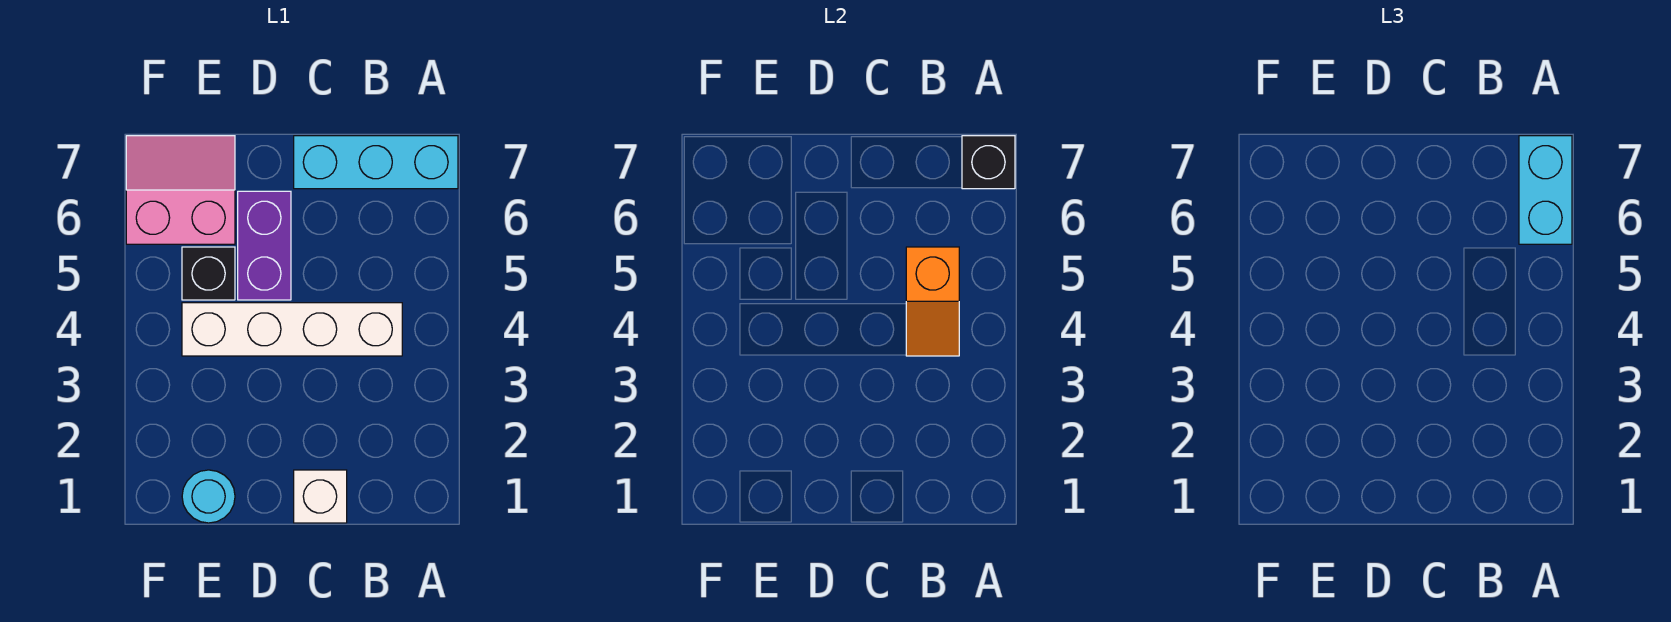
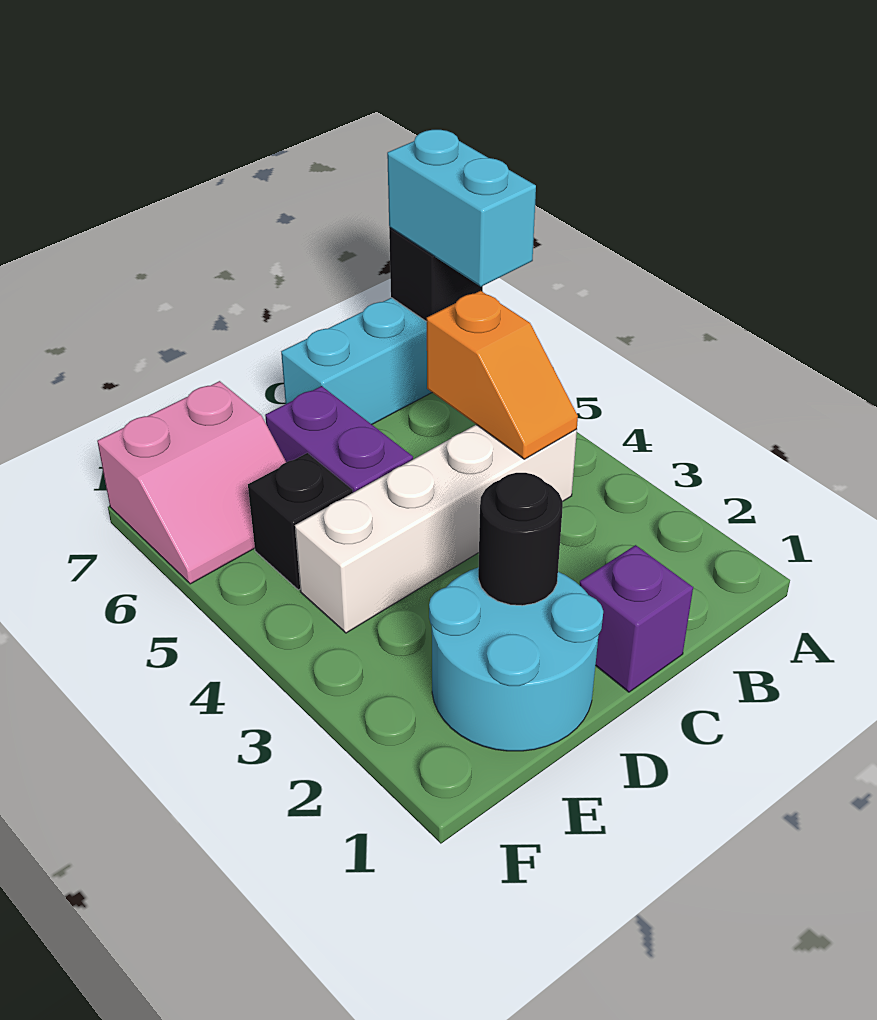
white brick C1 level 1 -> purple brick C1 level 1
none -> black round brick D2 level 2
cyan round brick E1 level 1 -> cyan round brick D1:E2 level 1
pink slope E6:F7 level 1 top 6 -> pink slope E6:F7 level 1 top 7

